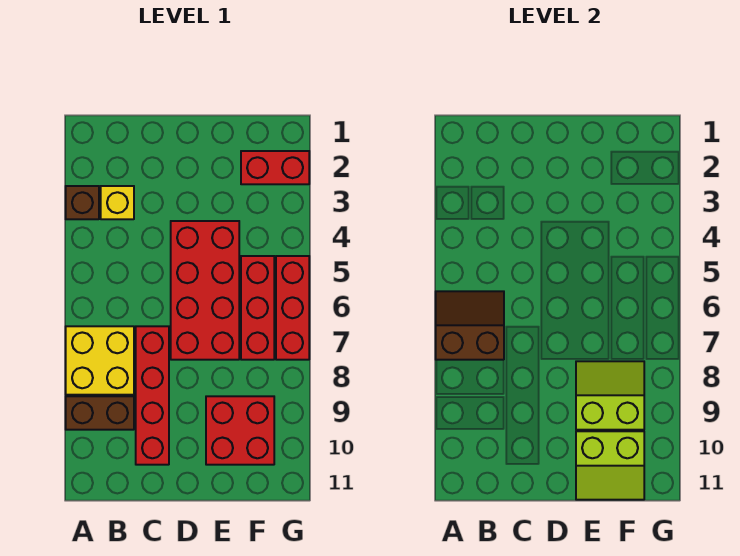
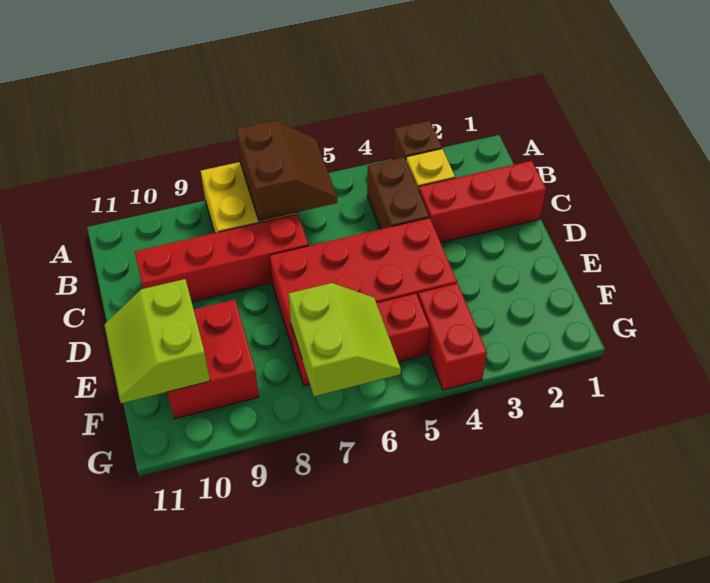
brown brick A9:B9 level 1 -> brown brick B4:C4 level 1
lime slope E8:F9 level 2 top 9 -> lime slope F6:G7 level 2 top 7
red brick F2:G2 level 1 -> red brick F4:G4 level 1
red brick G5:G7 level 1 -> red brick C1:C3 level 1

